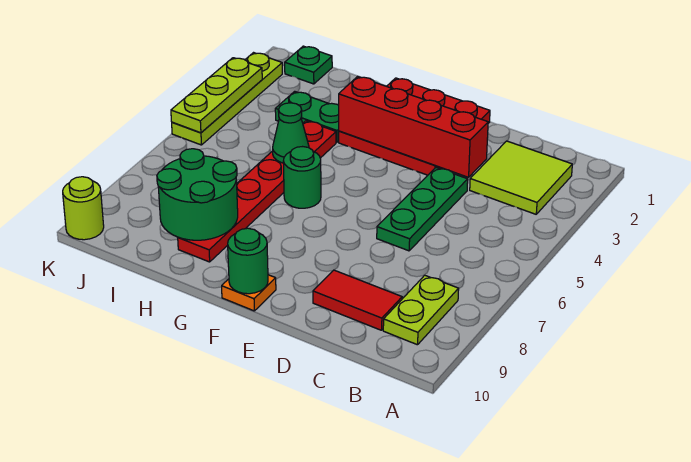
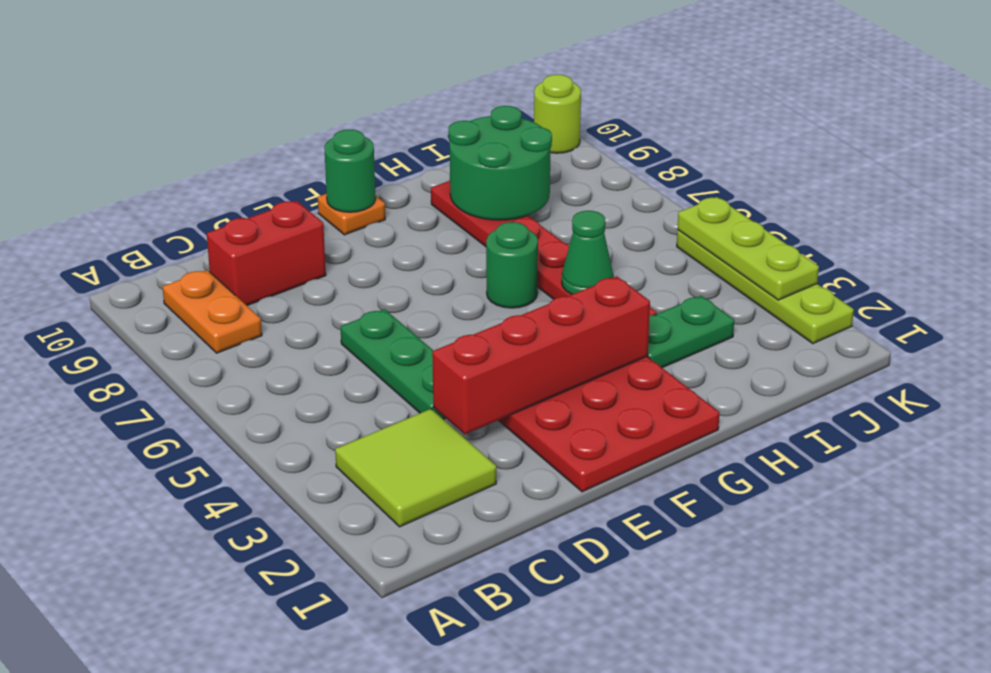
lime plate B8:B9 level 1 -> orange plate B8:B9 level 1
red tile C9:D9 level 1 -> red brick C9:D9 level 1
green plate J1 level 1 -> none

